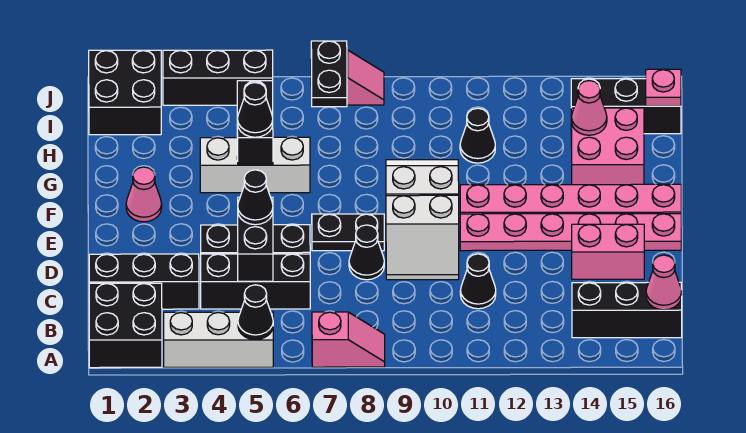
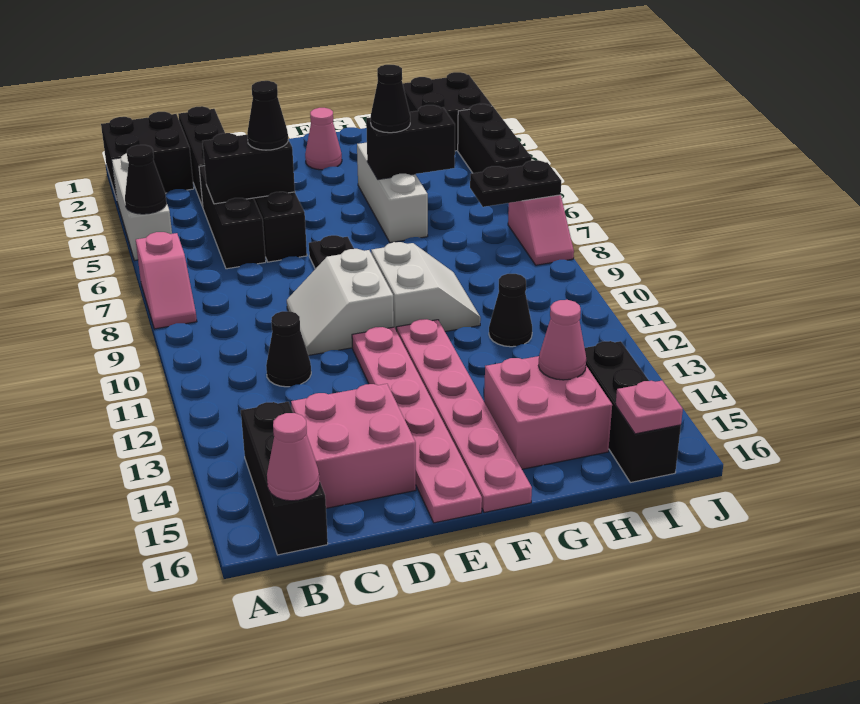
black cone D8 level 1 -> none
pink brick D14:D15 level 1 -> pink brick C14:D15 level 1

